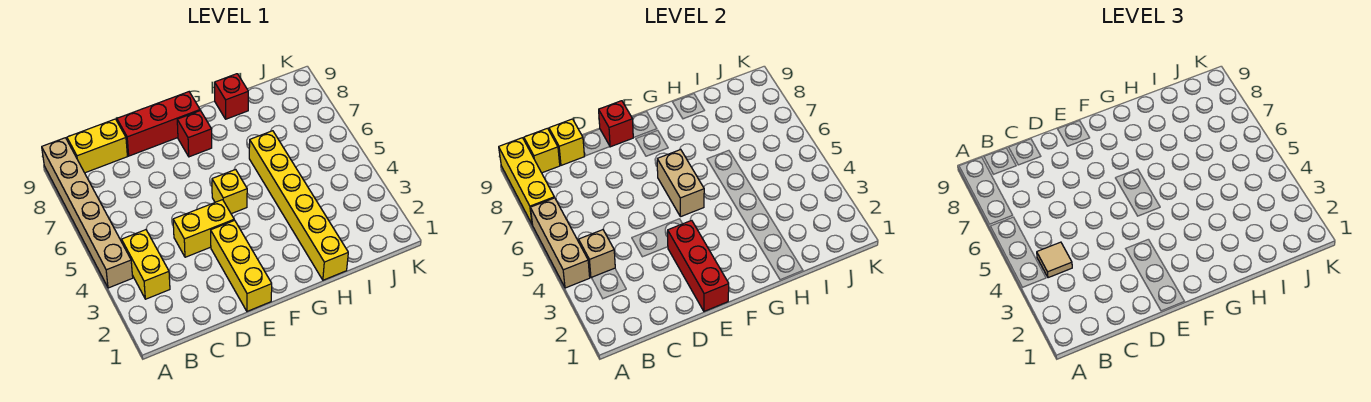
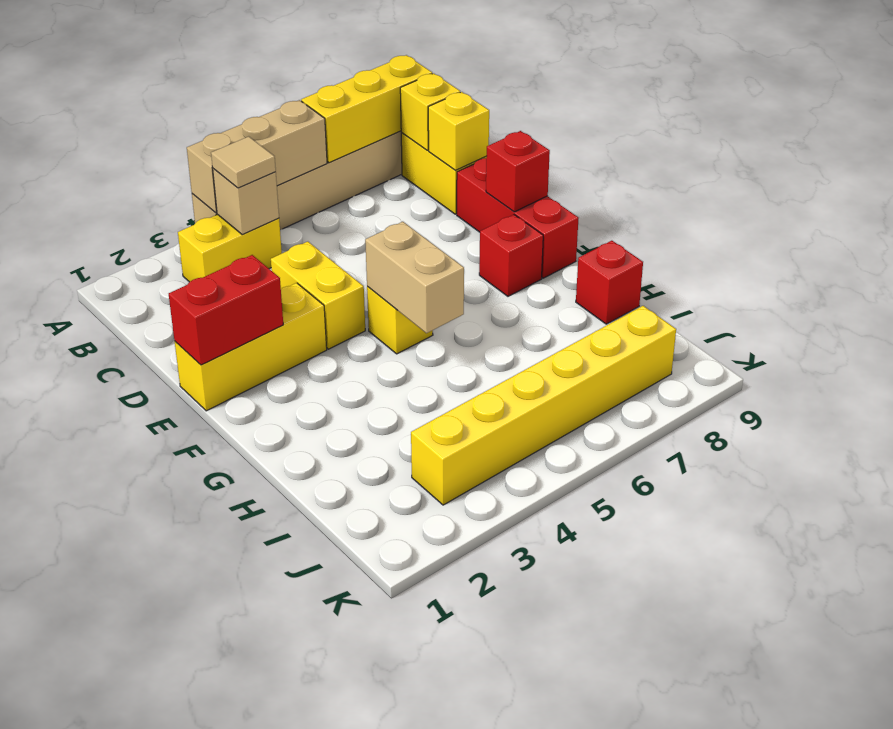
red brick E1:E3 level 2 -> red brick E1:E2 level 2
tan brick F5:F6 level 2 -> tan brick F5:G5 level 2
yellow brick H1:H6 level 1 -> yellow brick J3:J8 level 1

